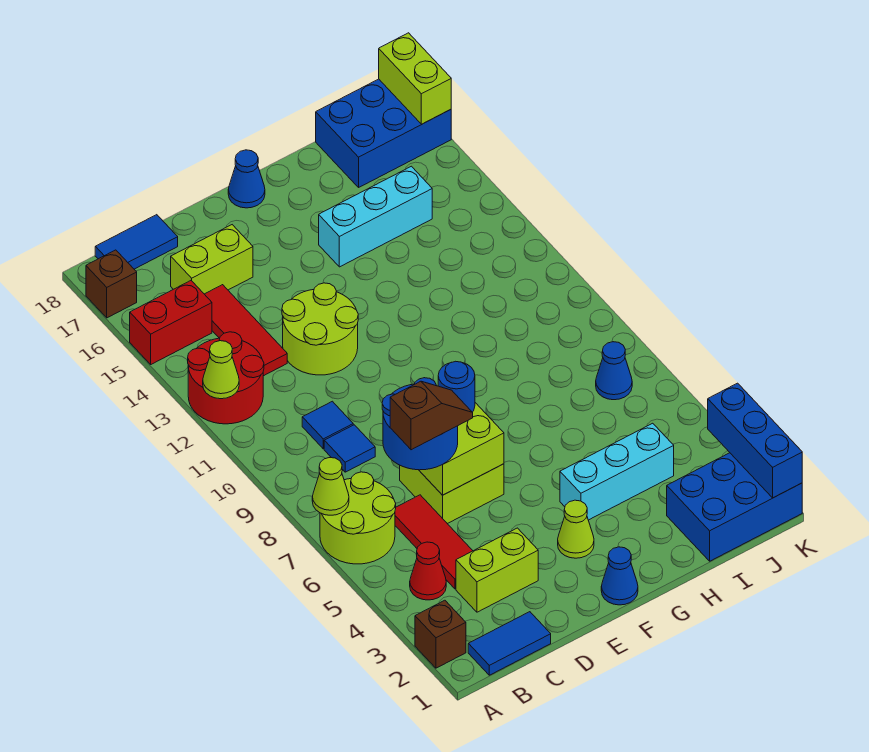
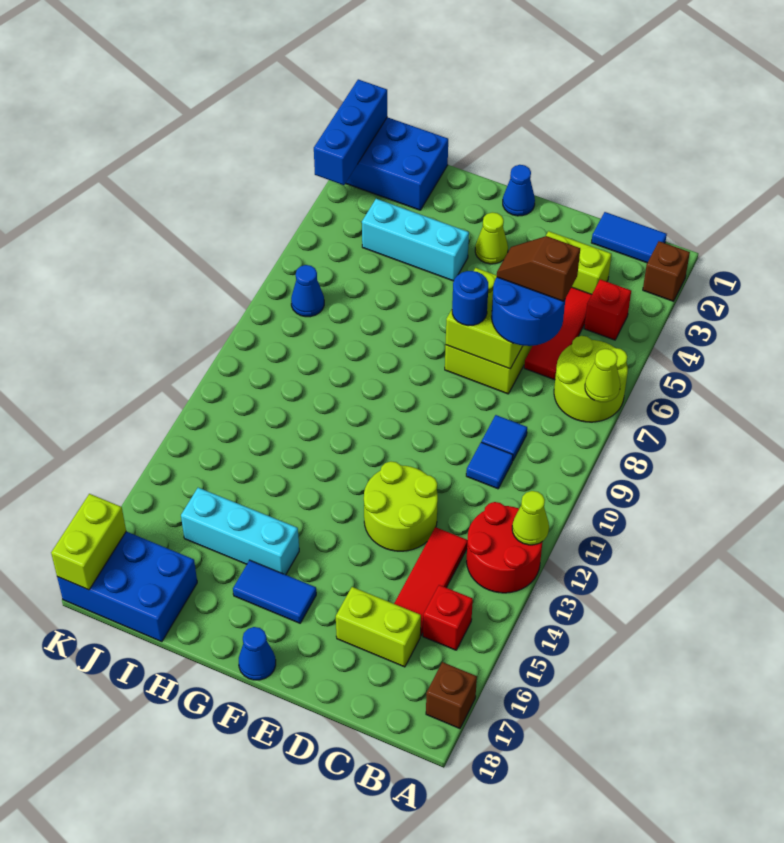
red brick A15:B15 level 1 -> red brick B15 level 1
red cone B4 level 1 -> red brick B4 level 1
blue tile B18:C18 level 1 -> blue tile F16:G16 level 1

